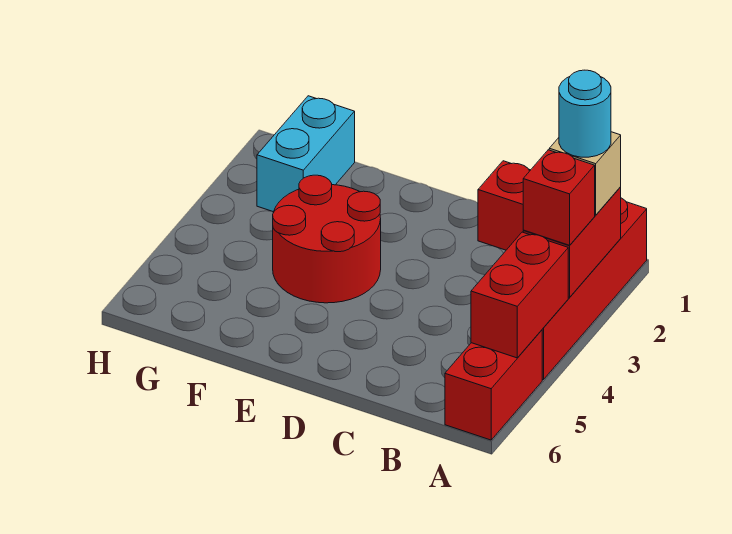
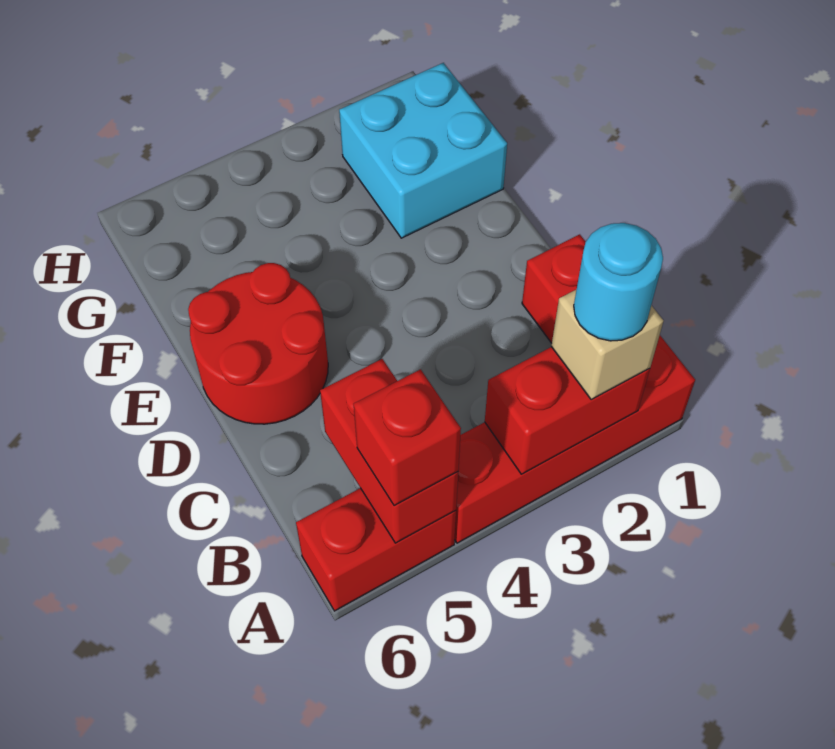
red brick A3 level 3 -> red brick A5 level 3
red brick A4:A5 level 2 -> red brick A5:B5 level 2
red round brick E3:F4 level 1 -> red round brick D5:E6 level 1
cyan brick G1:G2 level 1 -> cyan brick F1:G2 level 1

